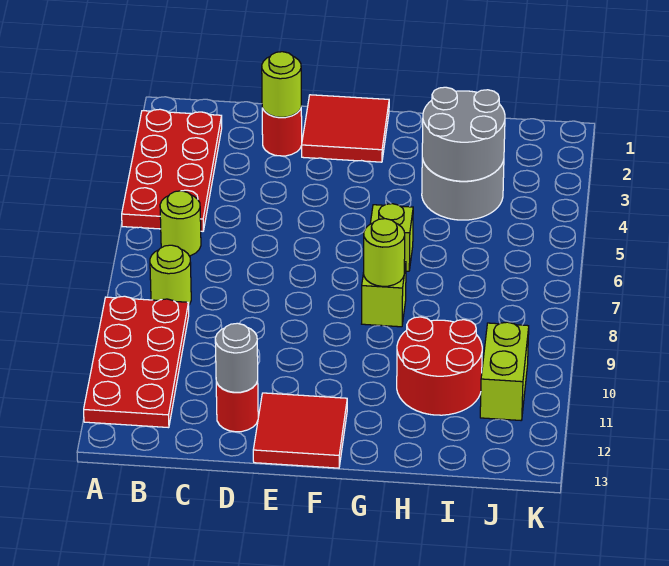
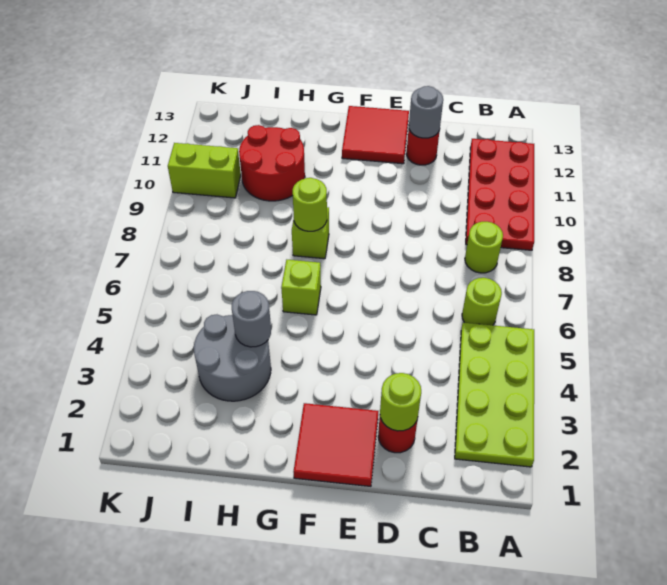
red plate A2:B5 level 1 -> lime plate A2:B5 level 1
grey round brick H3:I4 level 2 -> grey round brick H4 level 2
lime brick J10:J11 level 1 -> lime brick J10:K10 level 1

